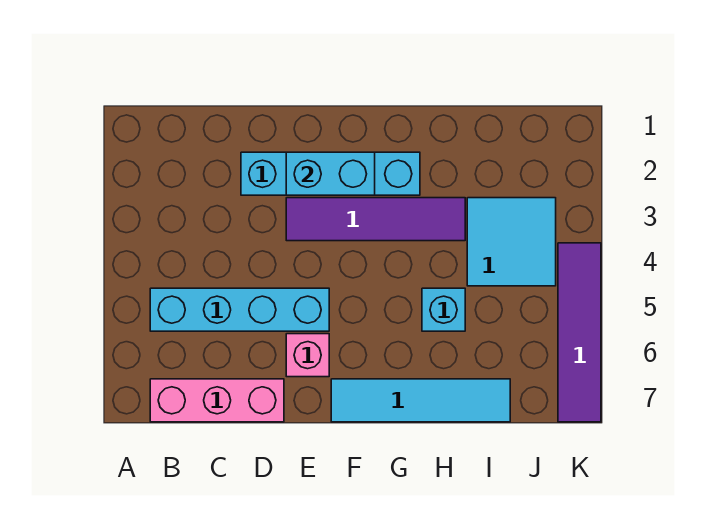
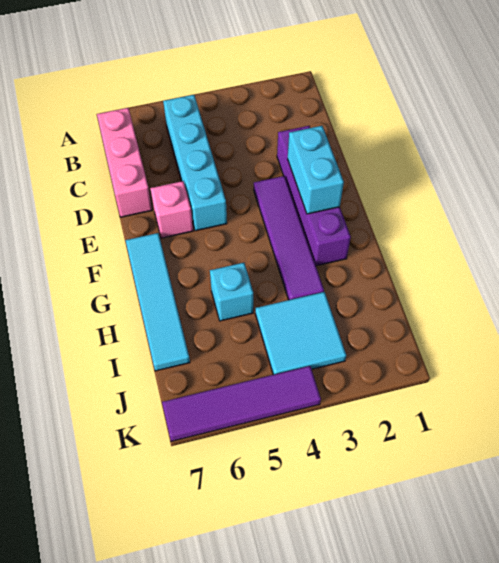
cyan brick D2:G2 level 1 -> purple brick D2:G2 level 1

